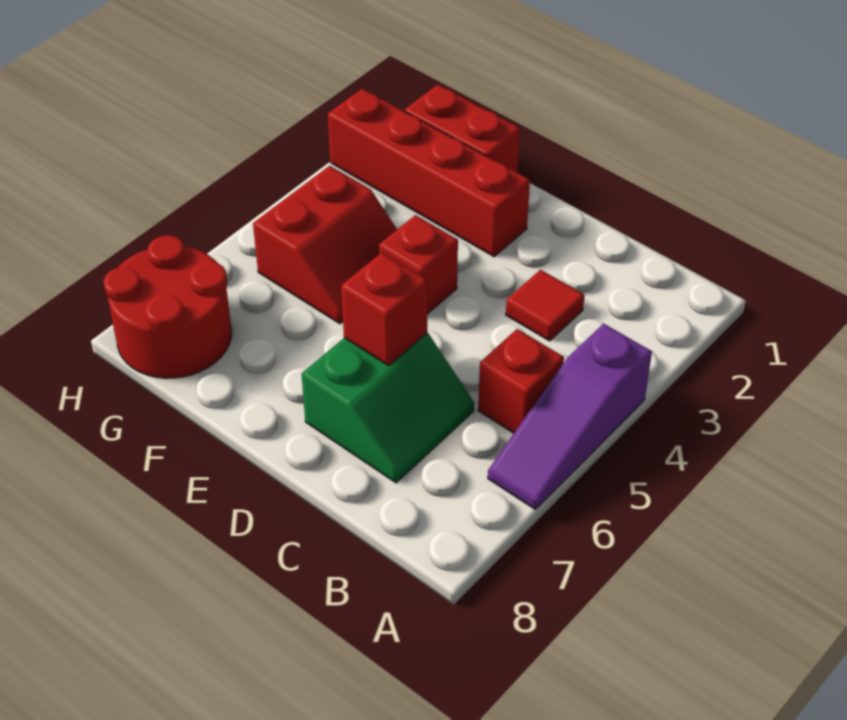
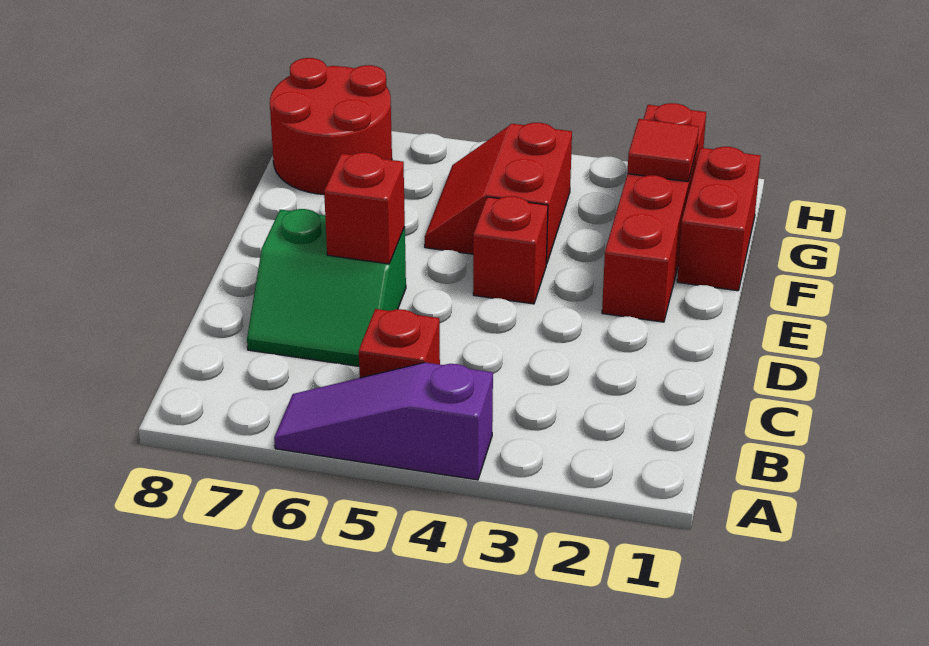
red tile C3 level 1 -> red tile G2 level 2
red slope F4:G5 level 1 top G -> red slope F4:G5 level 1 top 4

